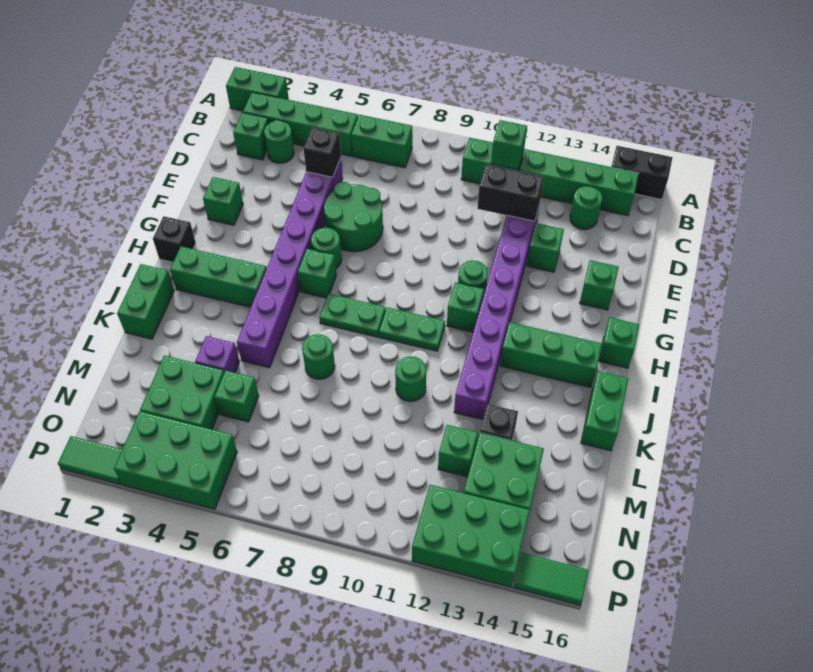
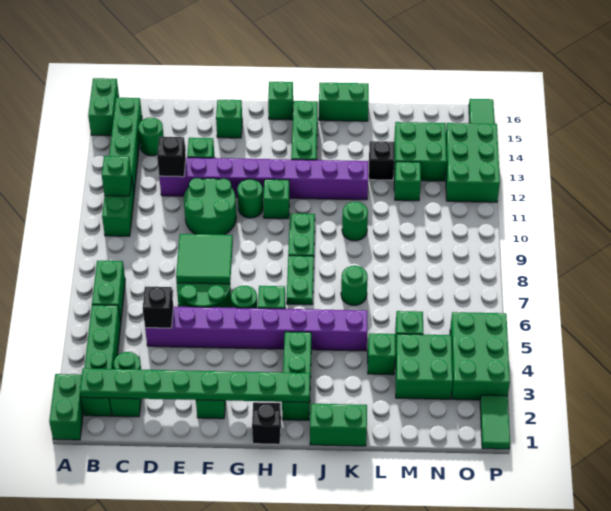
black brick A15:A16 level 1 -> green brick A15:A16 level 1
none -> green plate B2:I2 level 2
black brick D11:D12 level 2 -> black brick D12 level 2
none -> green tile E7:F8 level 2
none -> green round brick E10:F11 level 1
purple brick L4 level 1 -> green brick L4 level 1

